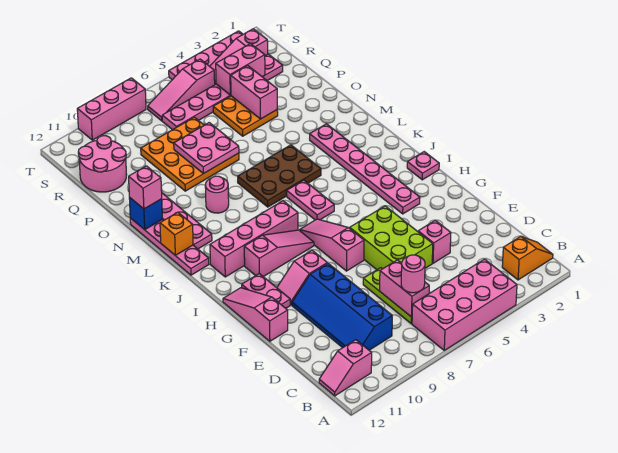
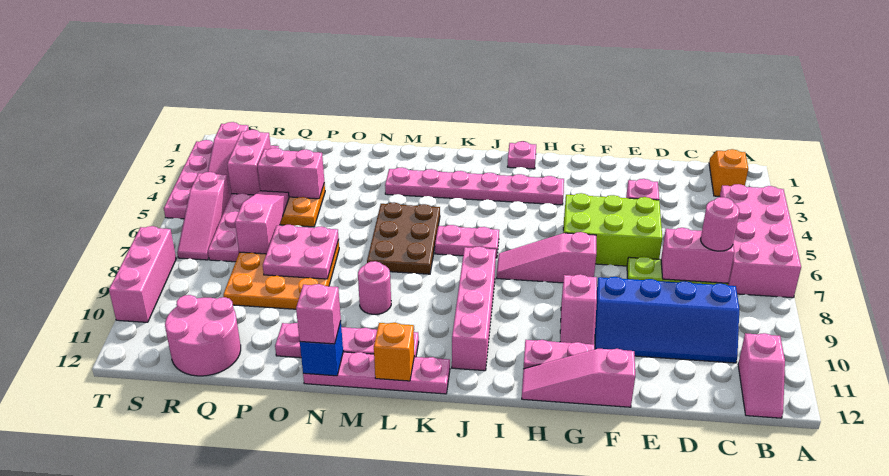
pink slope I8:I10 level 1 top 10 -> pink slope Q5:Q7 level 2 top 7

